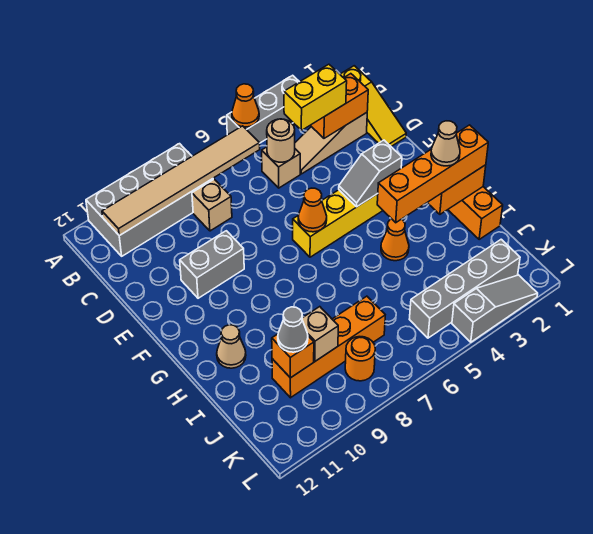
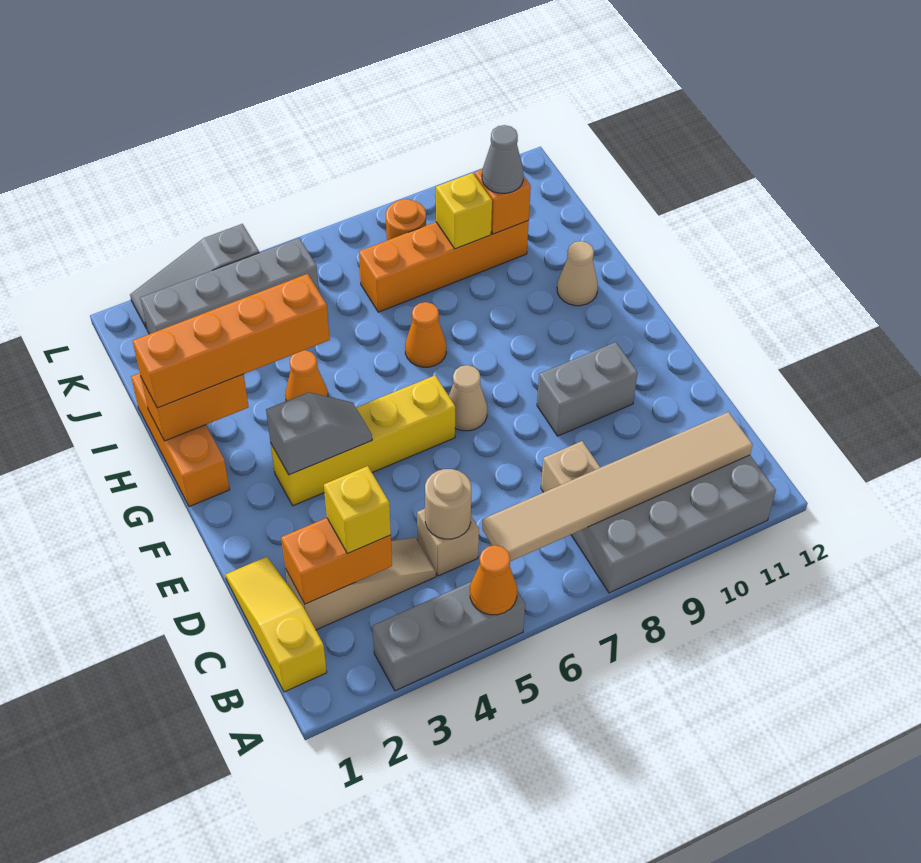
yellow brick C3:C4 level 3 -> yellow brick C3 level 3
orange cone F6 level 2 -> orange cone H7 level 1
tan cone H2 level 4 -> tan cone F7 level 1
tan brick J9 level 2 -> yellow brick J9 level 2

